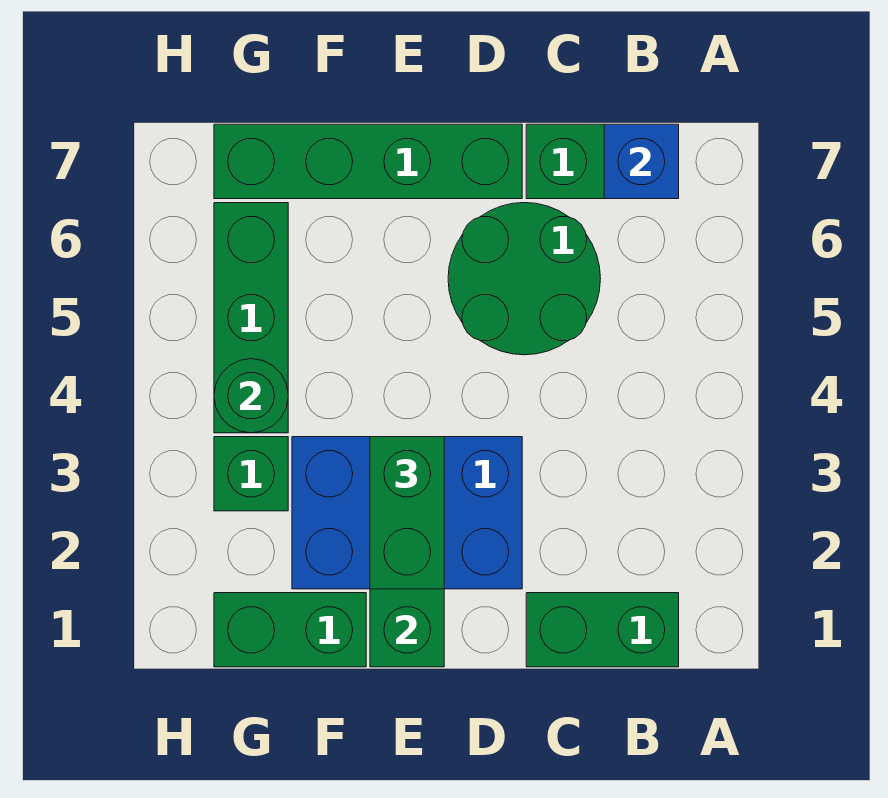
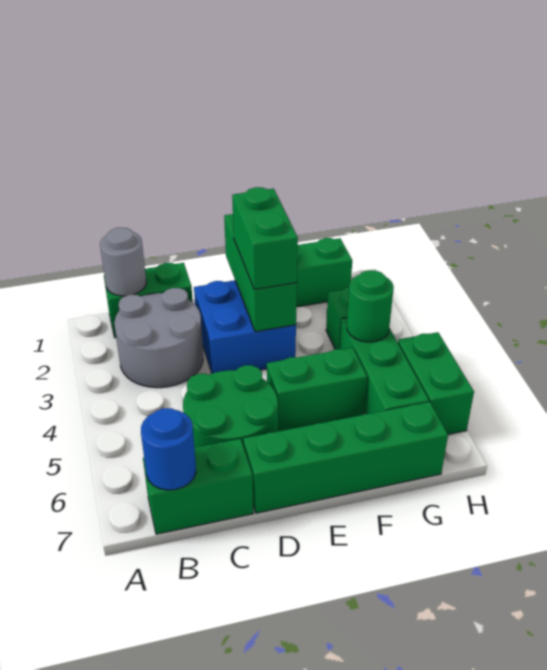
none -> grey round brick B1 level 2
none -> grey round brick B2:C3 level 1
blue brick B7 level 2 -> blue round brick B7 level 2
blue brick D2:F3 level 1 -> blue brick D2:E3 level 1
none -> green brick E5:F5 level 1
none -> green brick H5:H6 level 1

